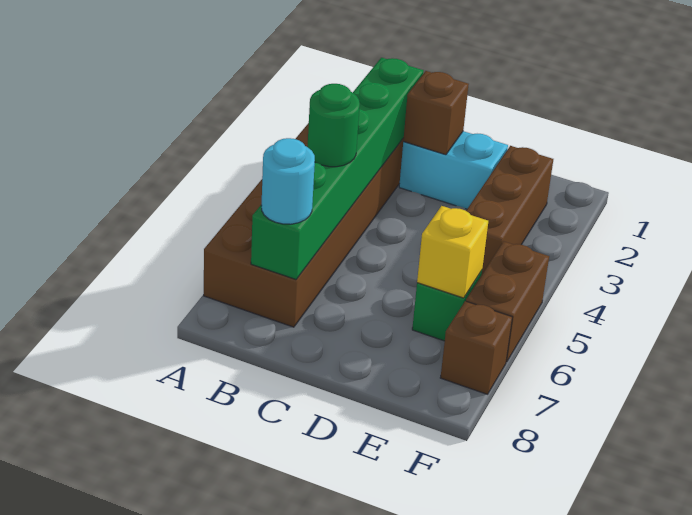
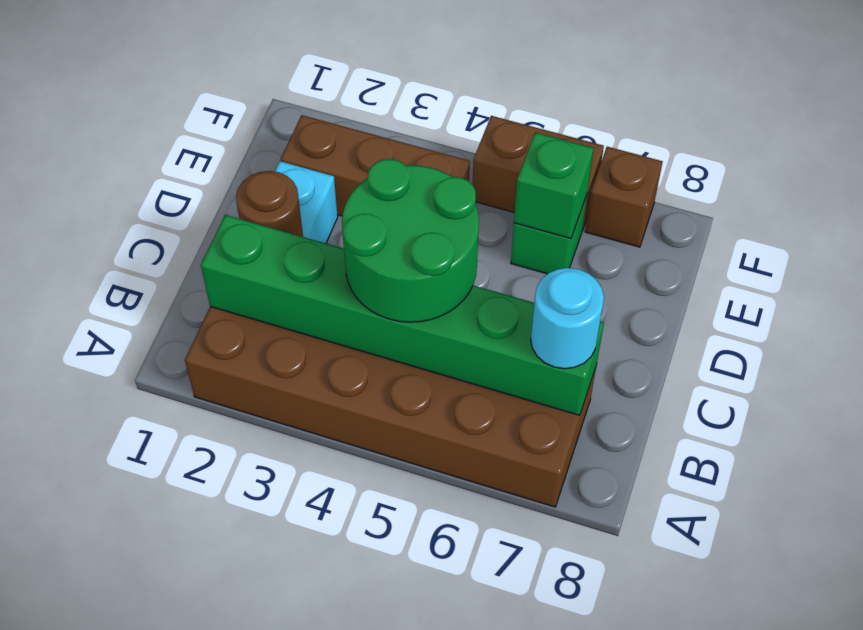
green round brick B5 level 3 -> green round brick B4:C5 level 3
brown brick C2 level 2 -> brown round brick C2 level 2
yellow brick E6 level 2 -> green brick E6 level 2

